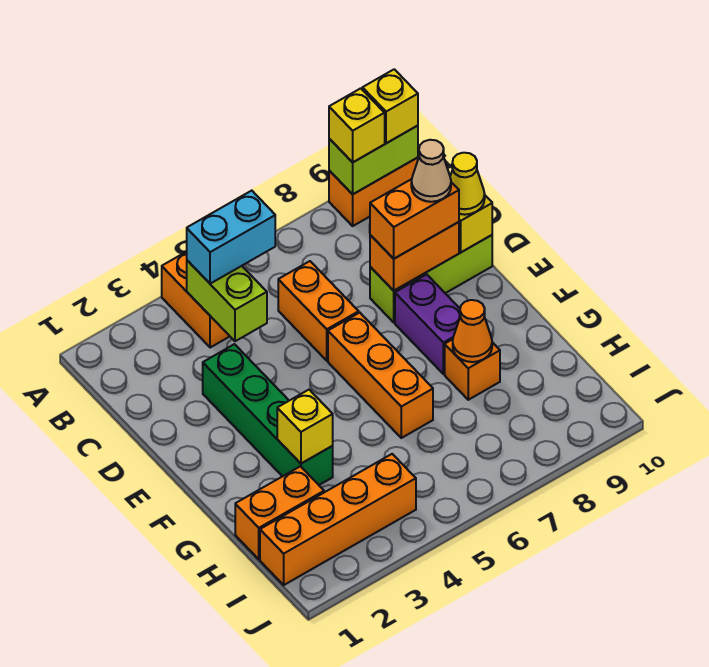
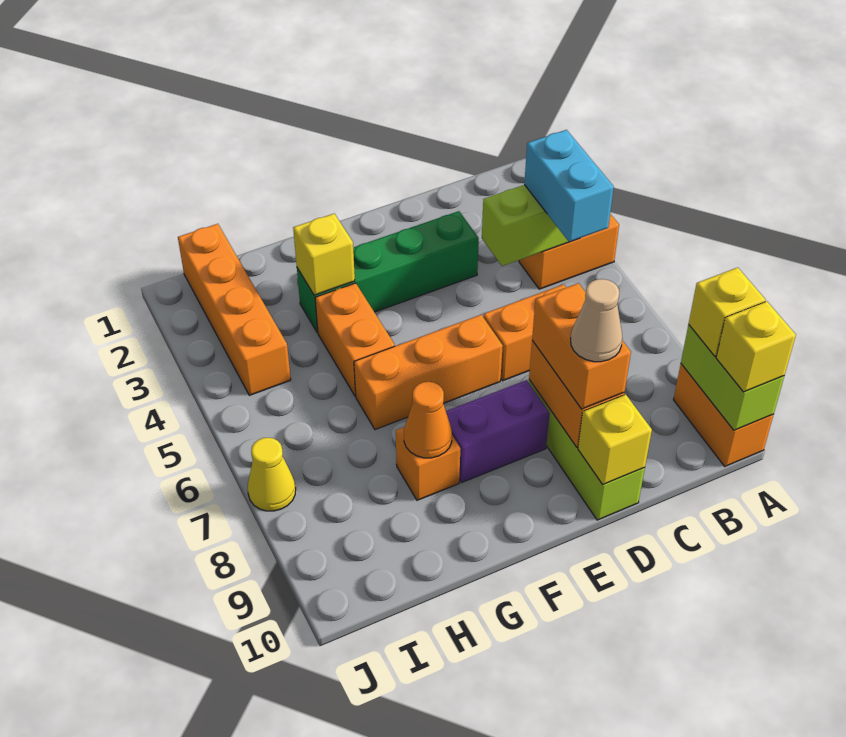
yellow cone D10 level 3 -> yellow cone J7 level 1
orange brick H1:H2 level 1 -> orange brick G4:G5 level 1

